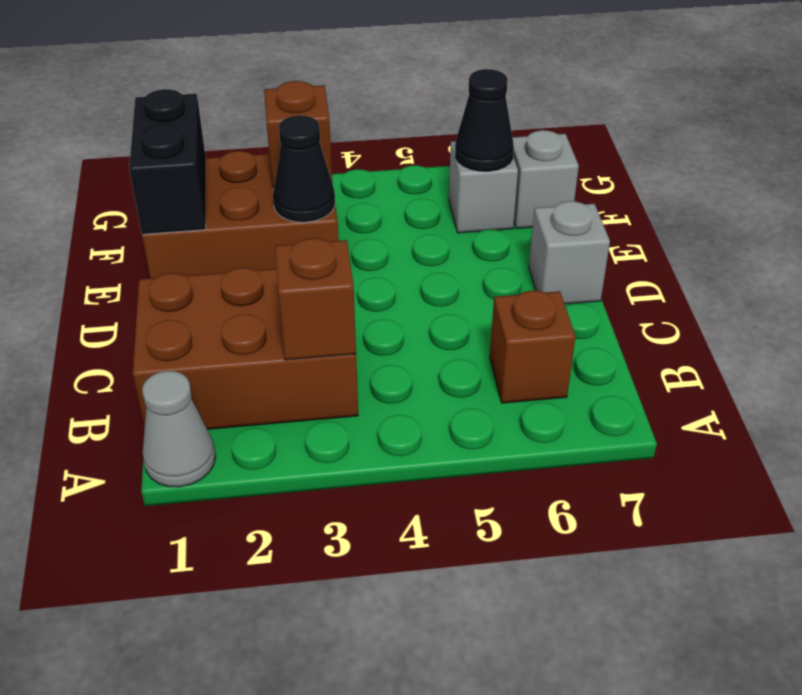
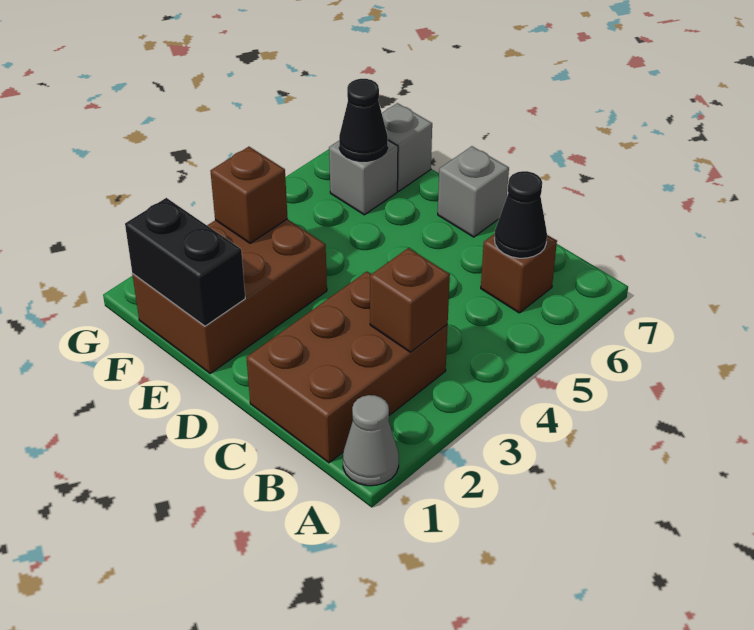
black cone E3 level 2 -> black cone B6 level 2

